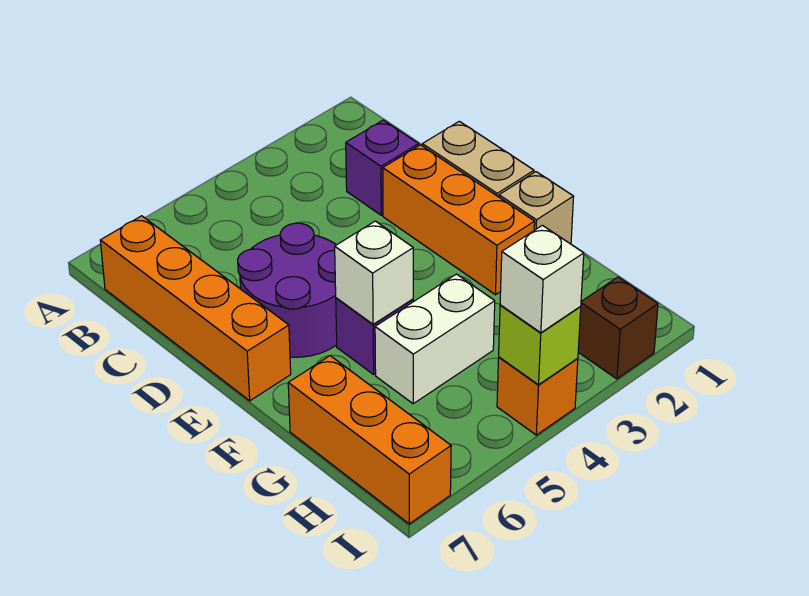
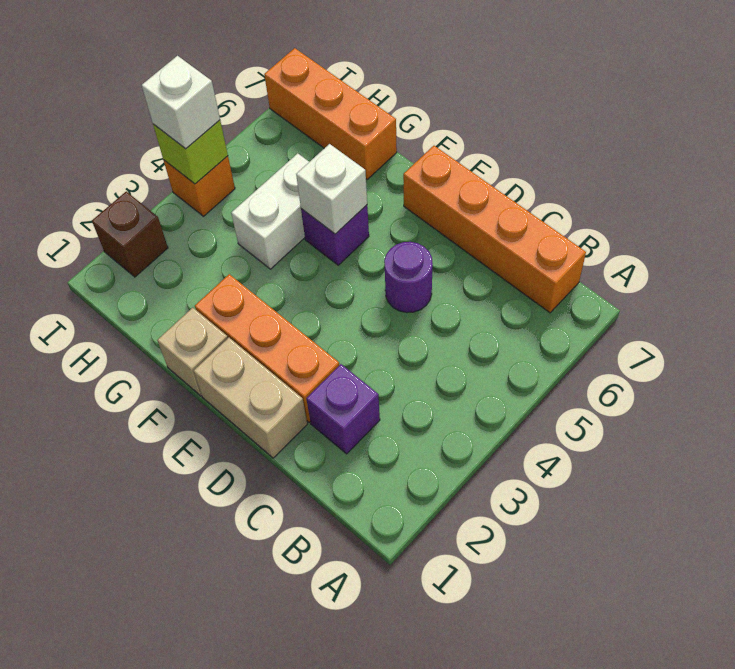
purple round brick D5:E6 level 1 -> purple round brick D5 level 1

